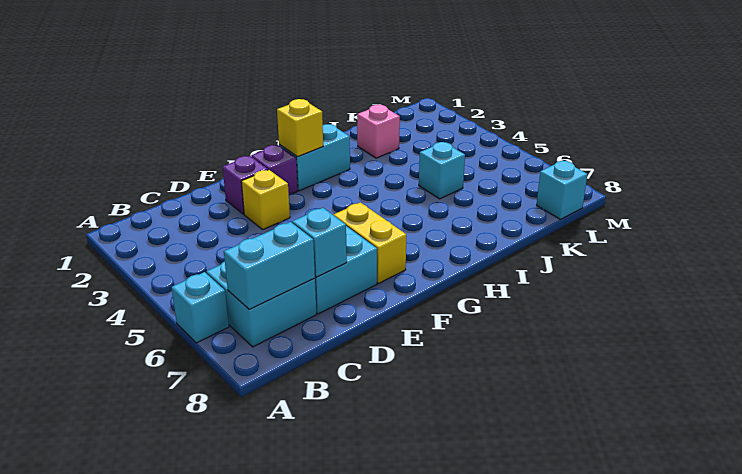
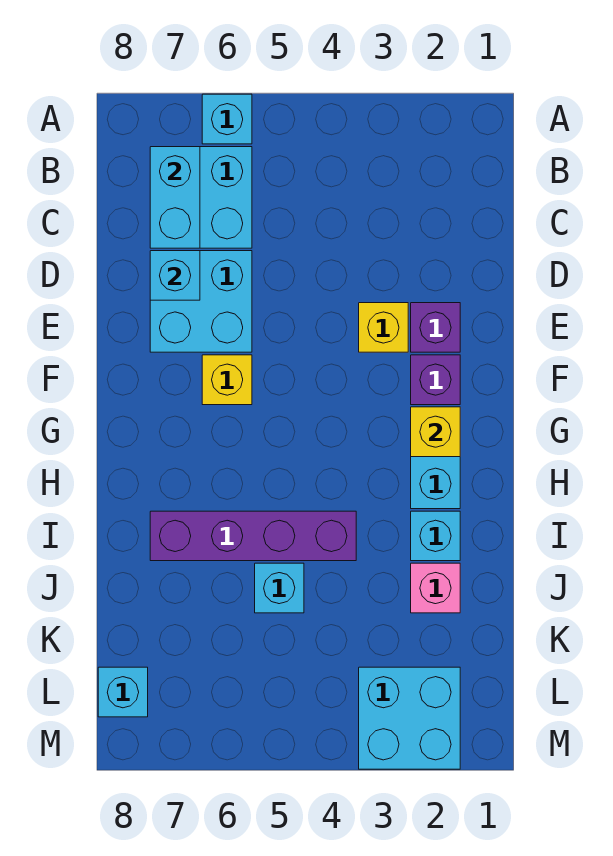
yellow brick F6:F7 level 1 -> yellow brick F6 level 1
none -> cyan brick I2 level 1
none -> purple brick I4:I7 level 1
none -> cyan brick L2:M3 level 1

